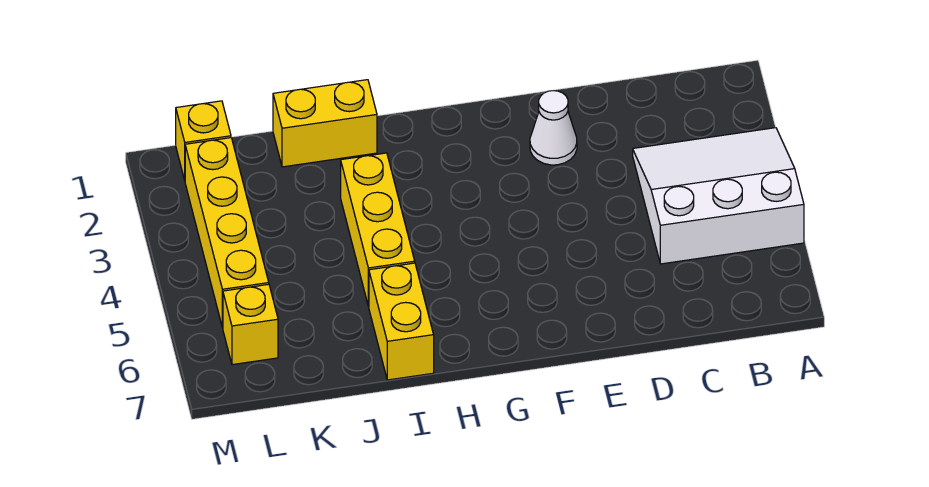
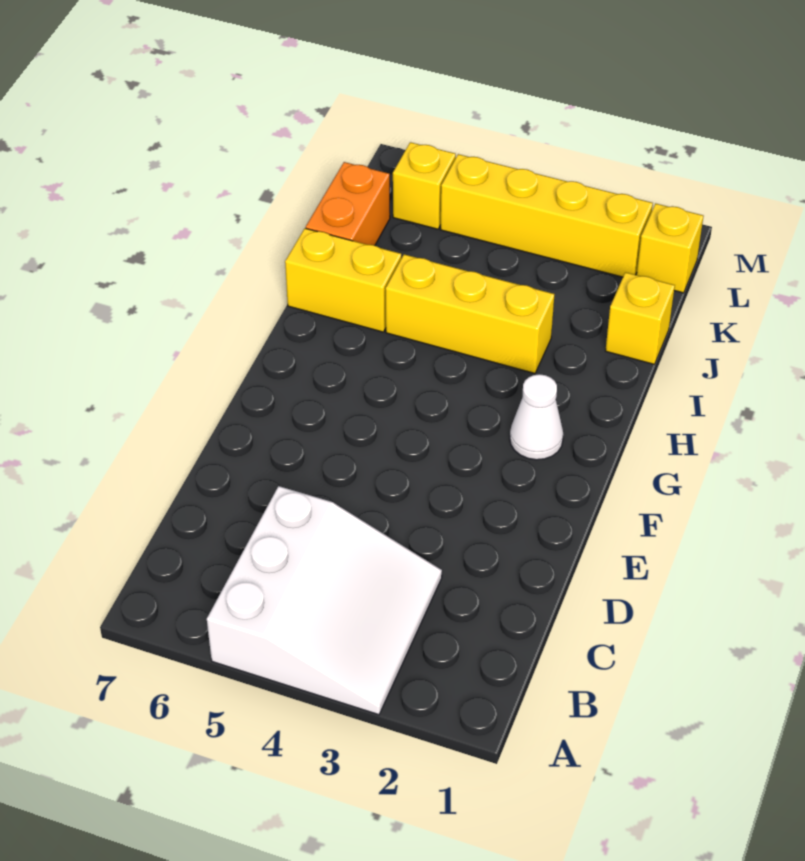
white cone E2 level 1 -> white cone G2 level 1
yellow brick I1:J1 level 1 -> yellow brick J1 level 1
none -> orange brick J7:K7 level 1

